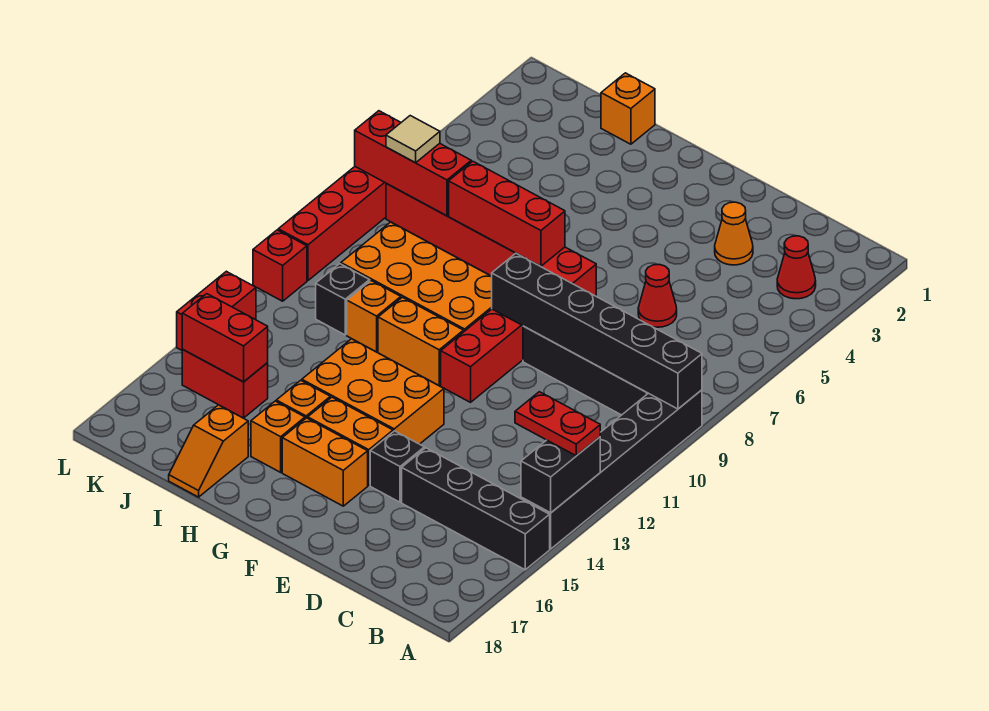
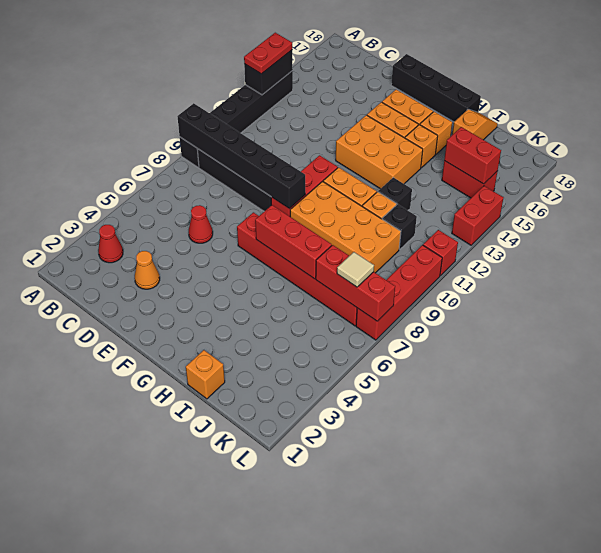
red plate A13:B13 level 3 -> red plate A13:A14 level 3
black brick A15:D15 level 1 -> black brick E18:H18 level 1
black brick E15 level 1 -> black brick I12 level 1

